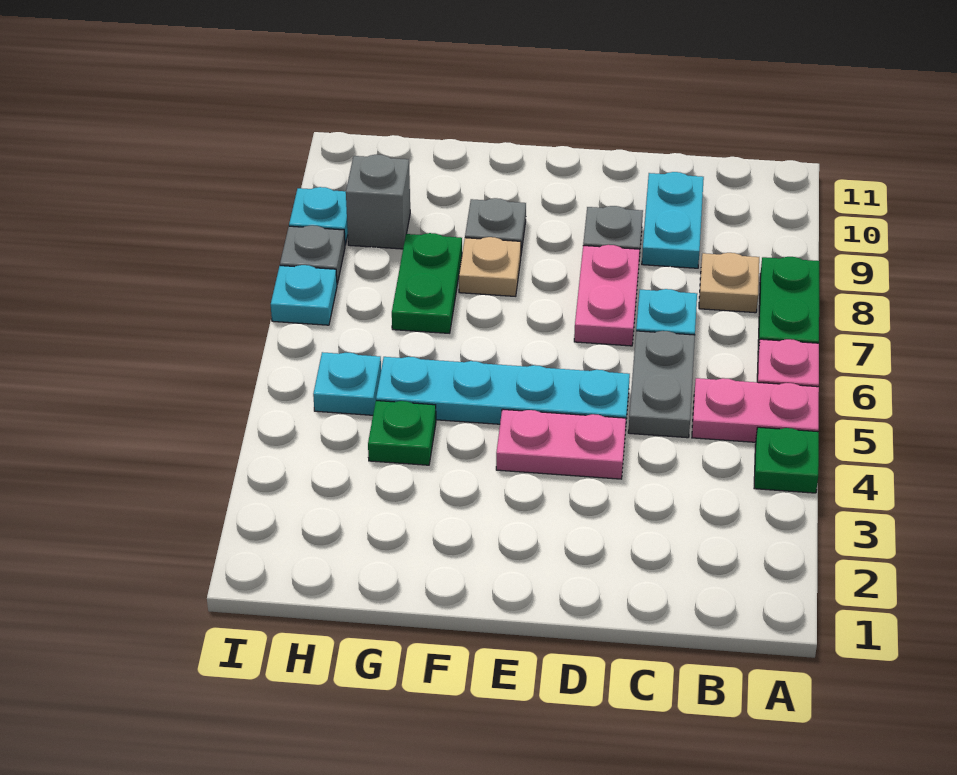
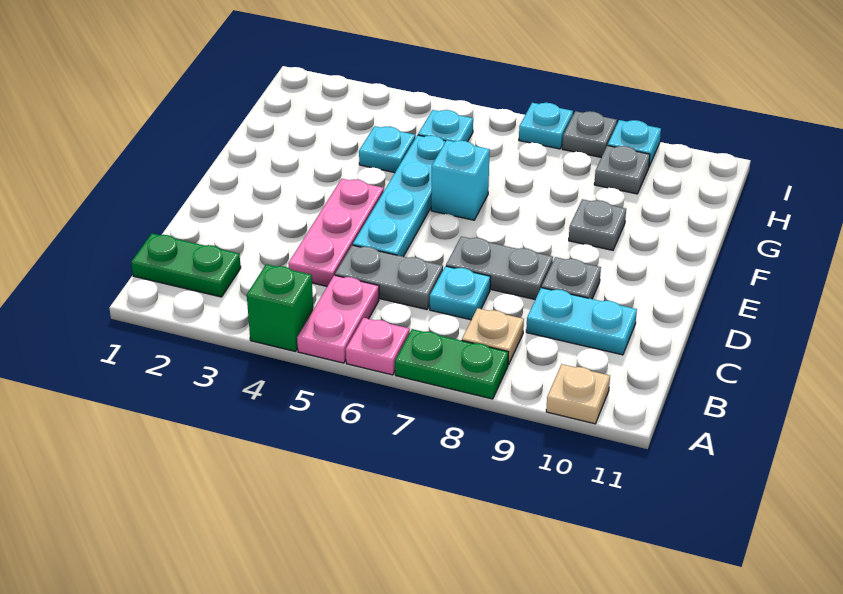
green plate A4 level 1 -> green brick A4 level 1
pink plate D4:E4 level 1 -> pink plate C4:E4 level 1
pink plate D7:D8 level 1 -> grey plate D7:D8 level 1
none -> cyan brick F6 level 1
tan plate F8 level 1 -> tan plate A10 level 1
green plate G4 level 1 -> cyan plate G4 level 1
green plate G7:G8 level 1 -> green plate B1:B2 level 1
grey brick H9 level 1 -> grey plate H9 level 1

